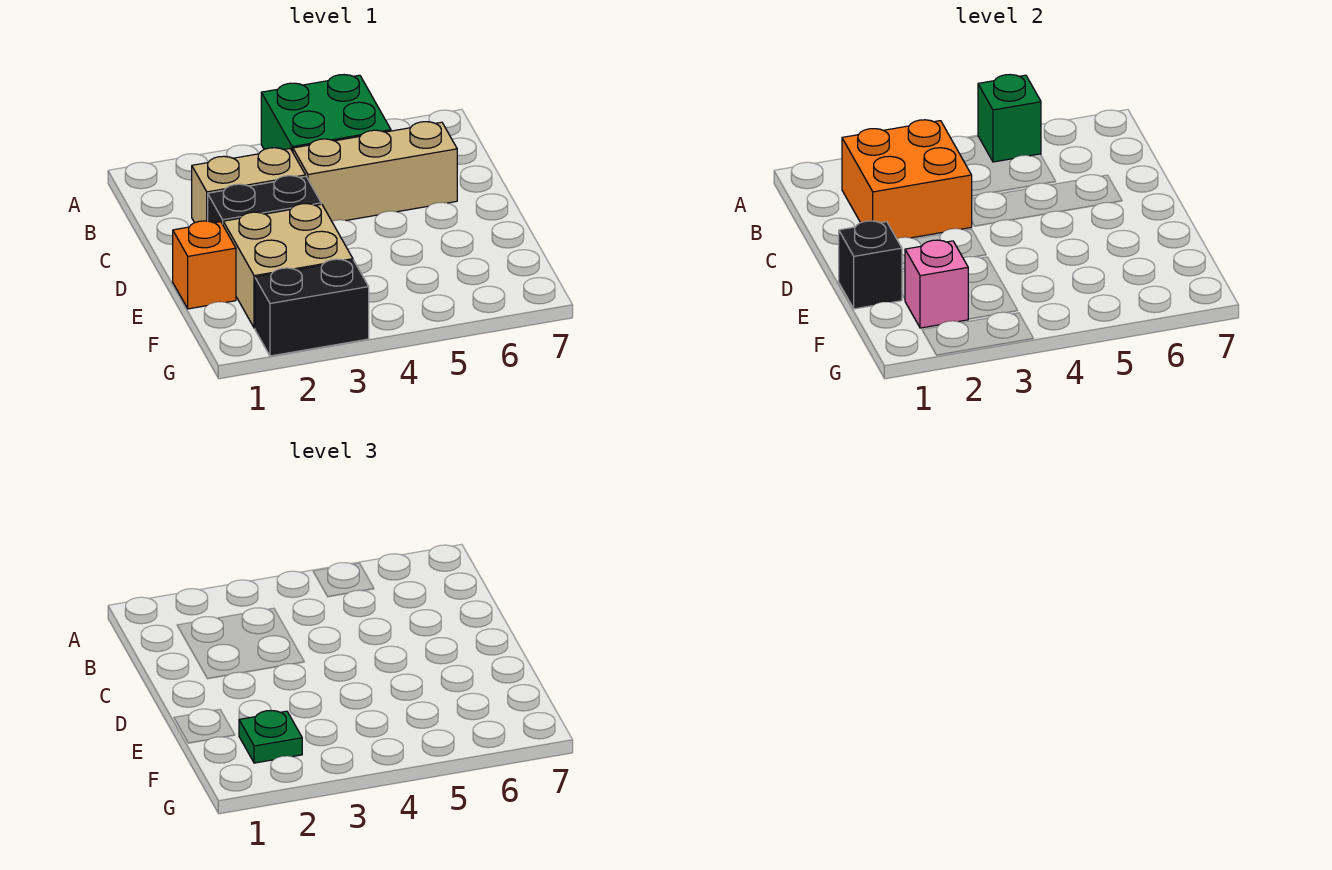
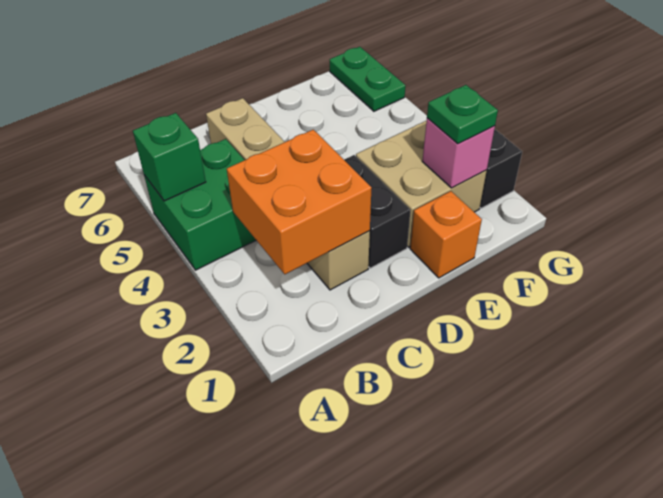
black brick E1 level 2 -> none
none -> green plate G6:G7 level 1

